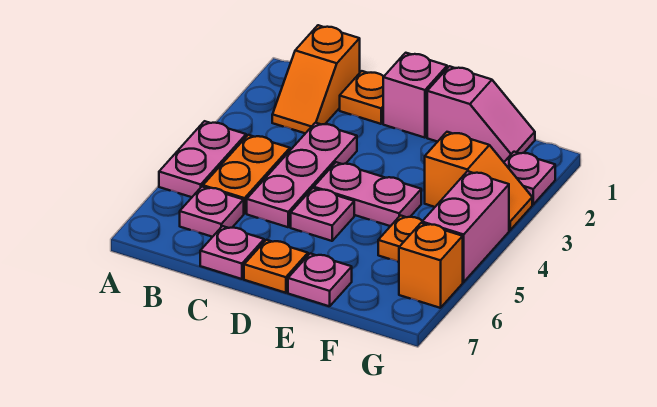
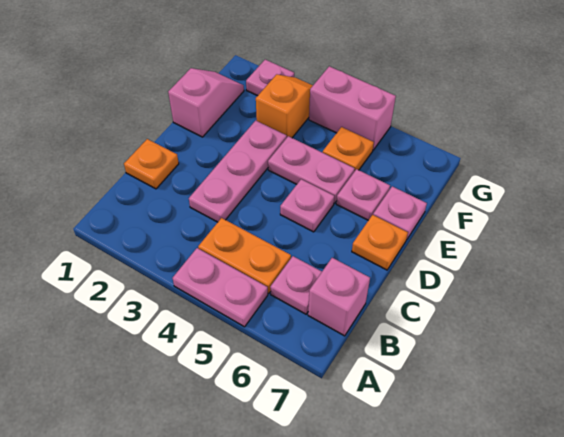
orange slope B1:B2 level 1 top 1 -> none
pink plate C3:C5 level 1 -> pink plate C3:E3 level 1
pink plate C7 level 1 -> pink plate E6 level 1
pink brick D1 level 1 -> pink brick B7 level 1
pink plate D4:E4 level 1 -> pink plate E4:E5 level 1
orange brick G6 level 1 -> none

